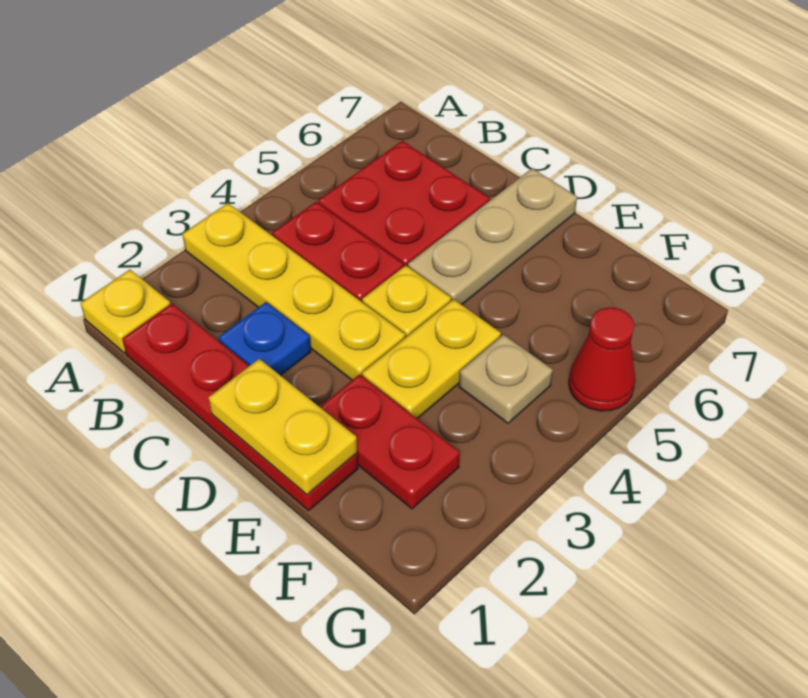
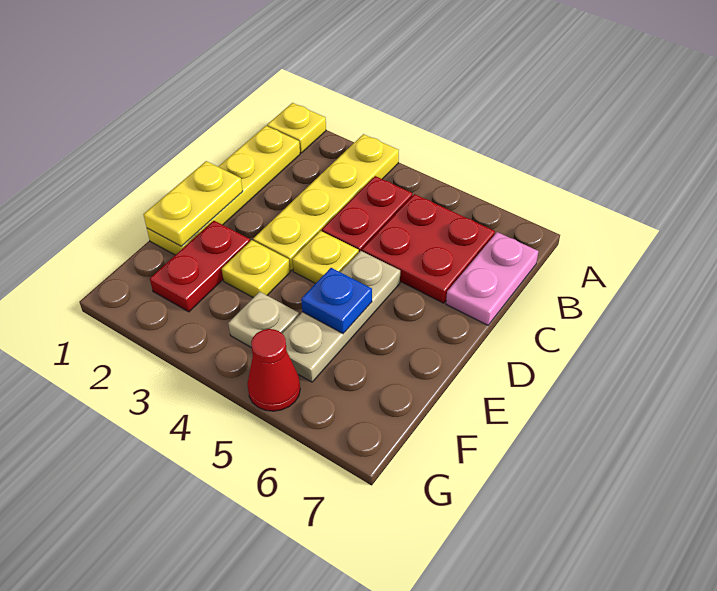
red plate B1:E1 level 1 -> yellow plate B1:E1 level 1
none -> pink plate B7:C7 level 1
blue plate C2 level 1 -> blue plate E5 level 2
tan plate D5:D7 level 1 -> tan plate D5:F5 level 1
yellow plate E3:E4 level 1 -> yellow plate E3 level 1

